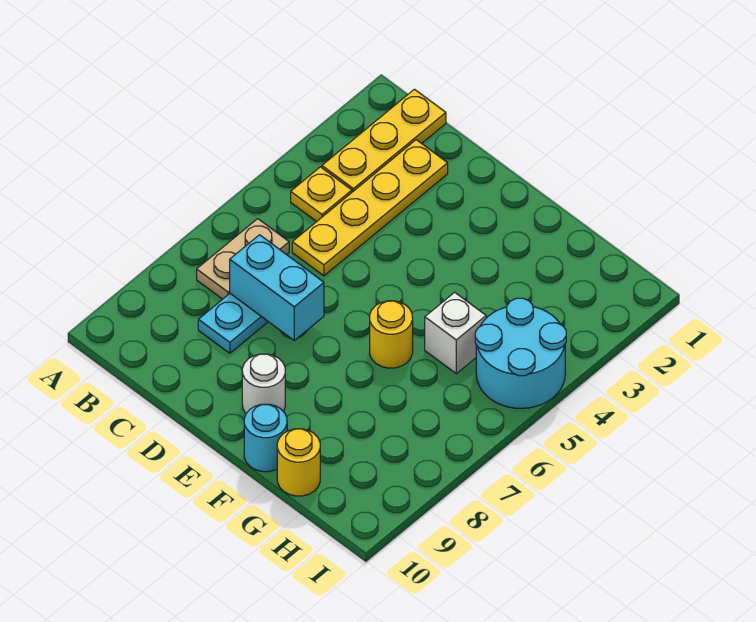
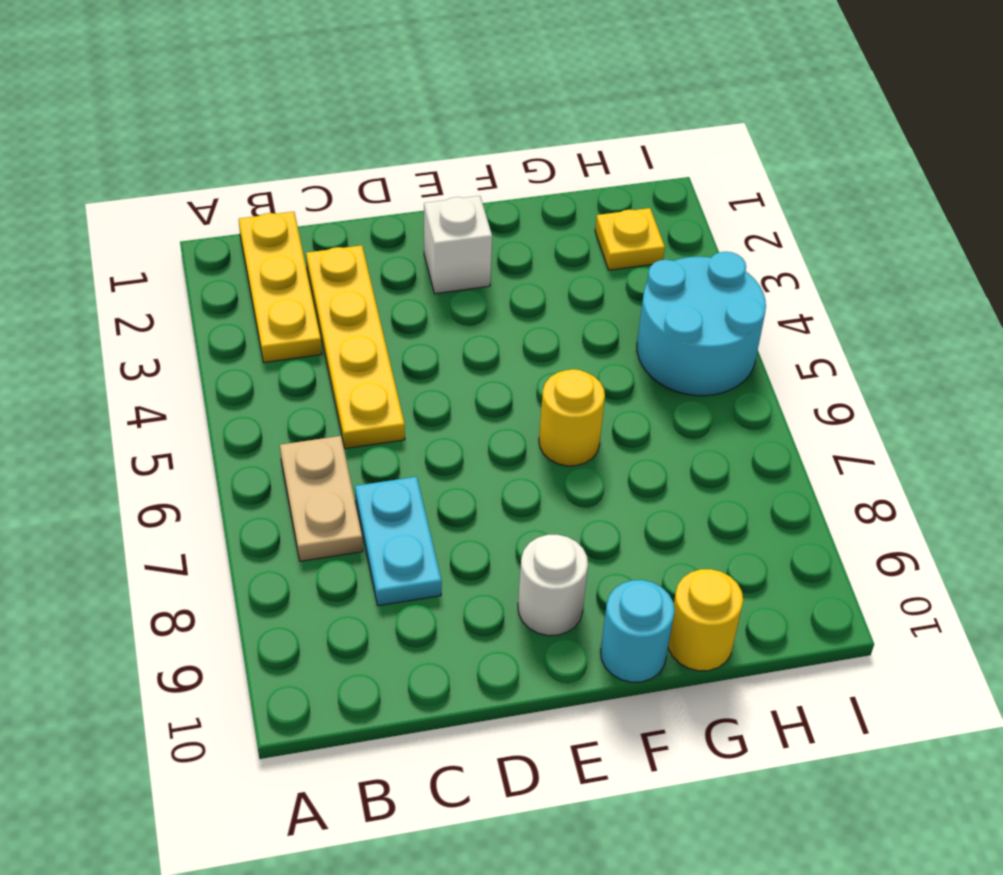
yellow plate B4 level 1 -> yellow plate H2 level 1
cyan brick C7:D7 level 2 -> none
white brick G5 level 1 -> white brick E2 level 1

